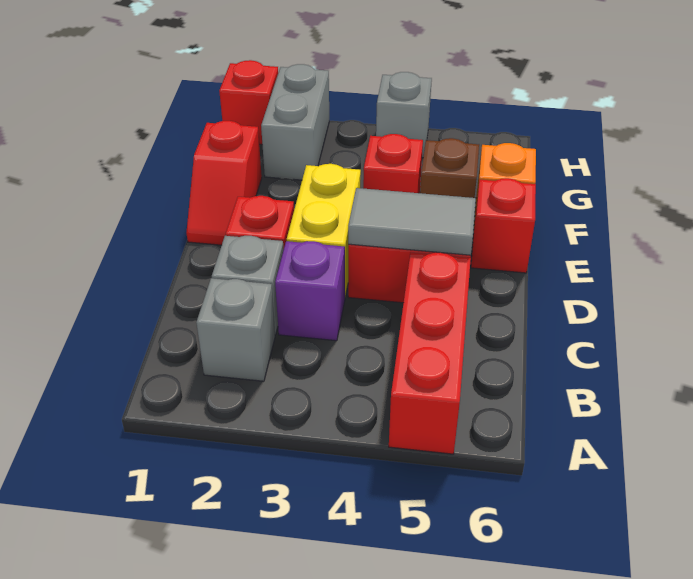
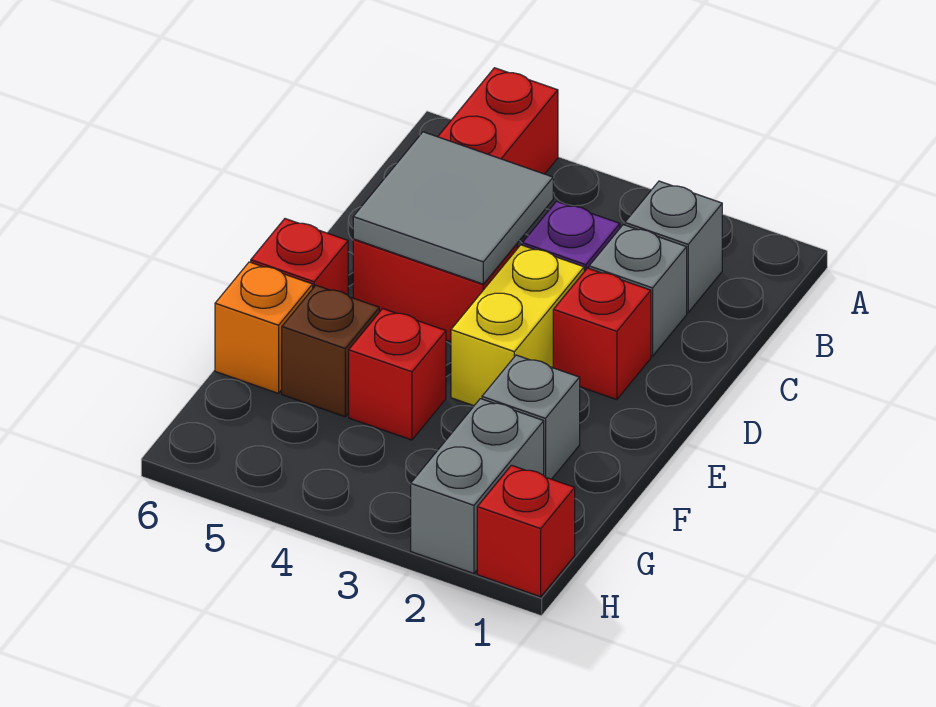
grey tile D4:D5 level 2 -> grey tile C4:D5 level 2
red slope E1:F1 level 1 top F -> none
grey brick H4 level 1 -> grey brick F2 level 1

